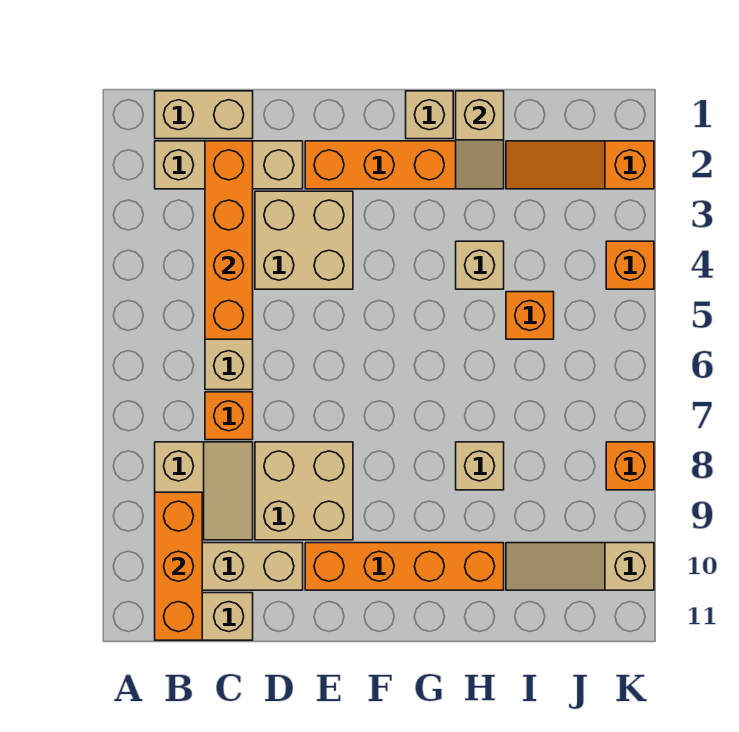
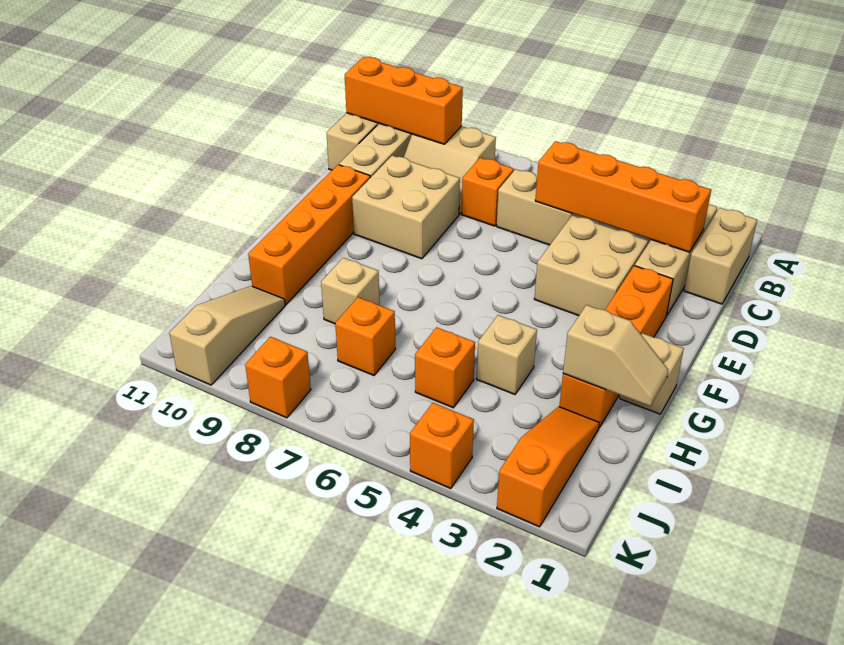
tan slope H1:H2 level 2 top 1 -> tan slope H1:H2 level 2 top 2
none -> orange brick I7 level 1

